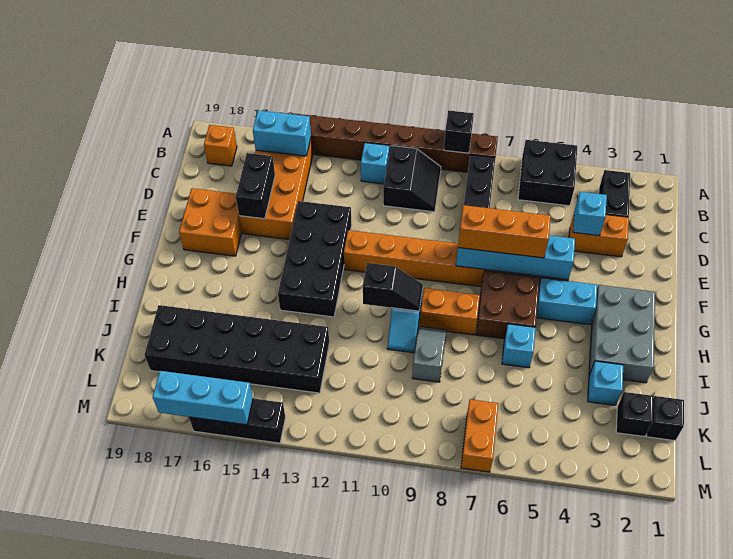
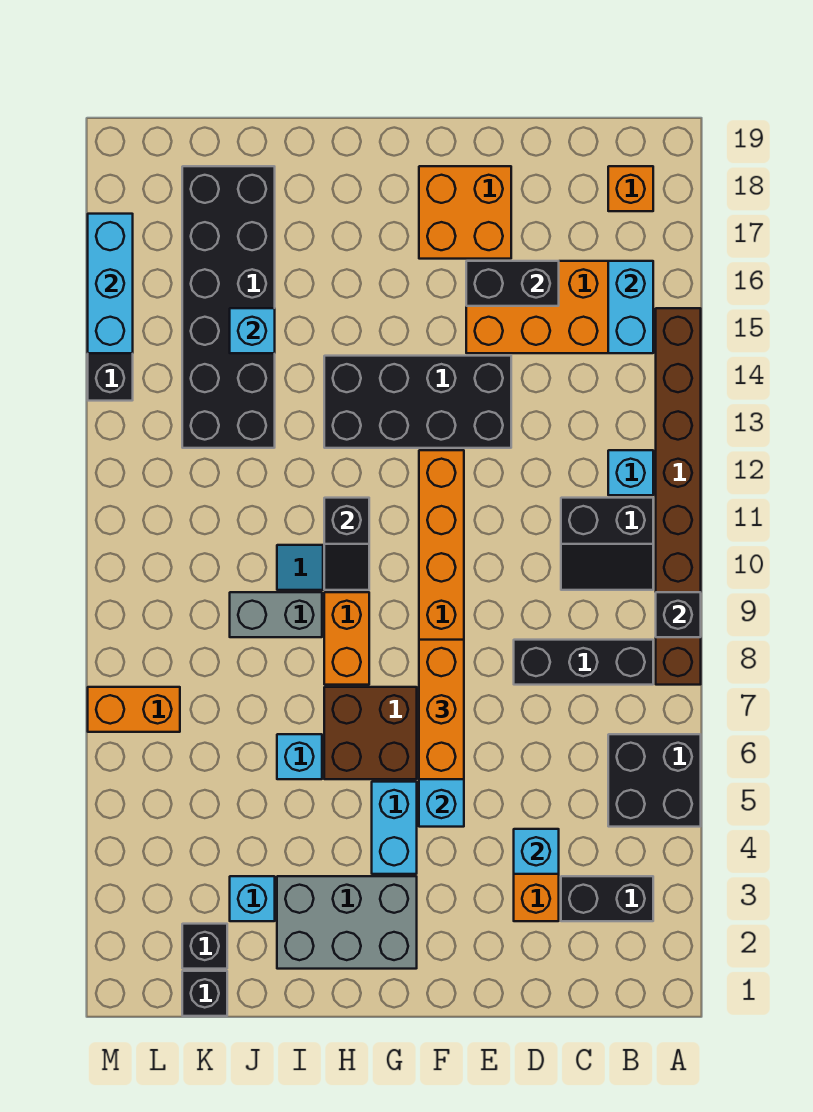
grey slope I9:J9 level 1 top J -> grey brick I9:J9 level 1
none -> cyan brick J15 level 2

